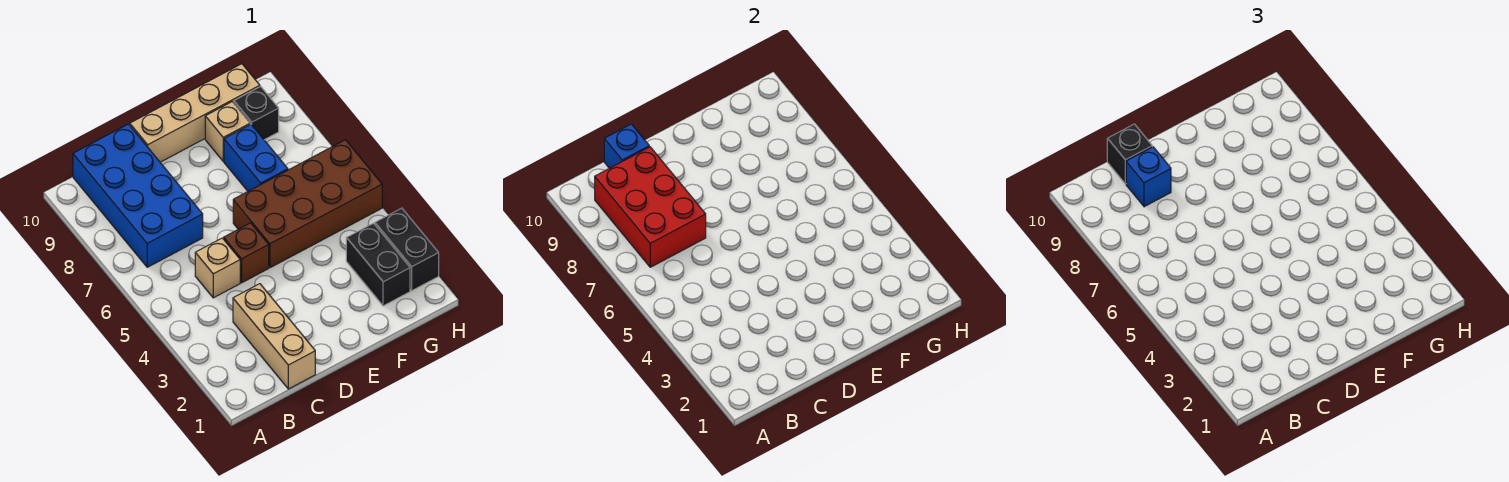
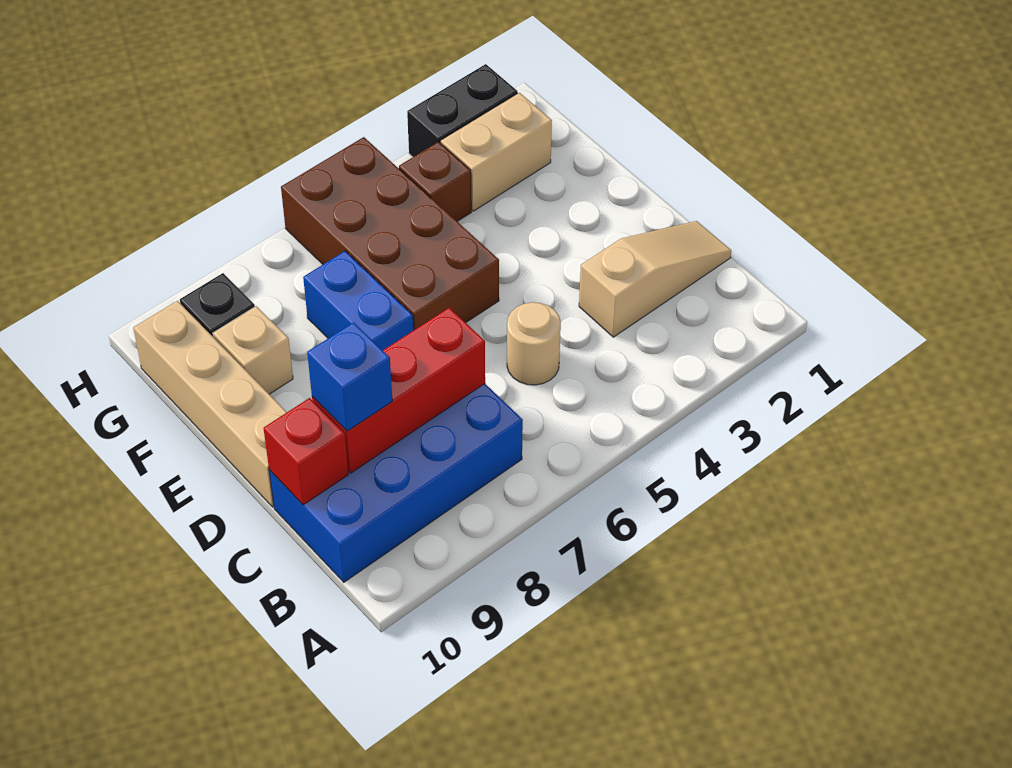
red brick B7:C9 level 2 -> red brick C7:C9 level 2
tan brick C1:C3 level 1 -> tan slope C1:C3 level 1 top 3
tan brick C5 level 1 -> tan round brick C5 level 1
blue brick C10 level 2 -> red brick C10 level 2
black brick C10 level 3 -> none
brown brick D5 level 1 -> brown brick G4 level 1
blue brick F7:F8 level 1 -> blue brick E7:F7 level 1
black brick G2:G3 level 1 -> tan brick G2:G3 level 1

